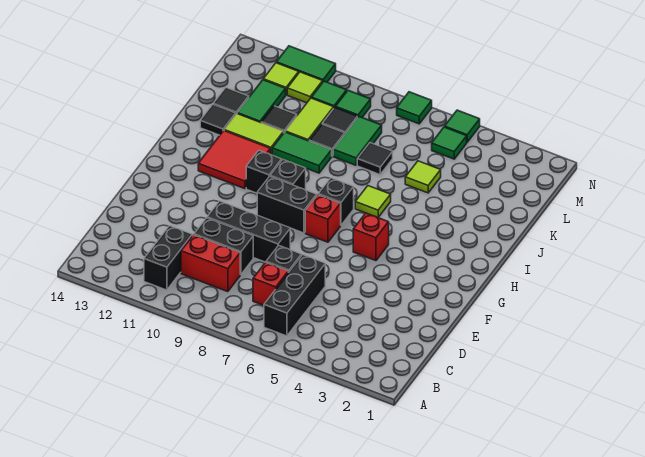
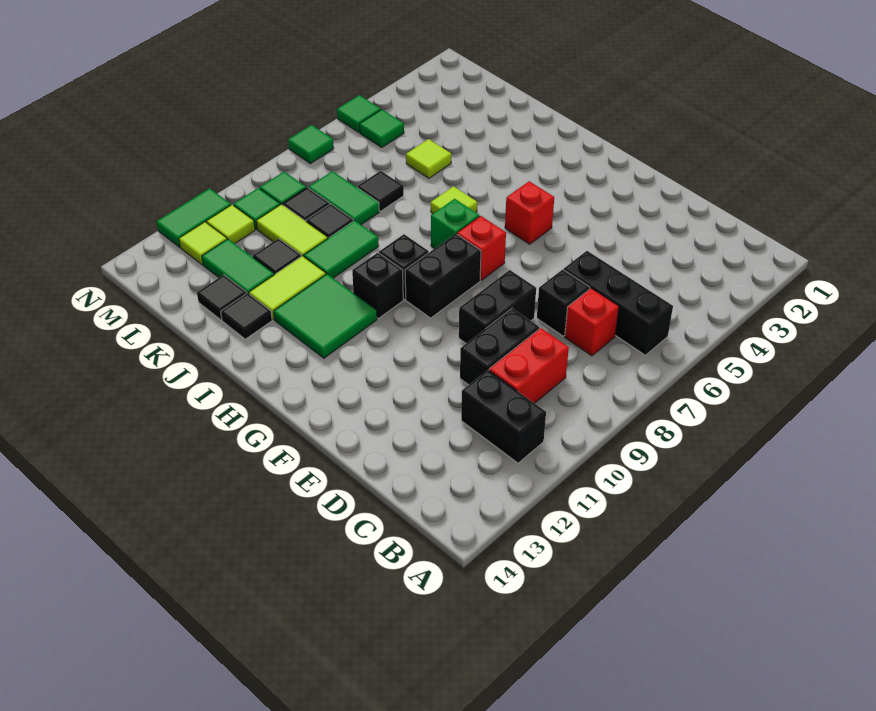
black brick E8:E10 level 1 -> black brick E8:E9 level 1
black brick H7 level 1 -> green brick H7 level 1
red tile H11:I12 level 1 -> green tile H11:I12 level 1

